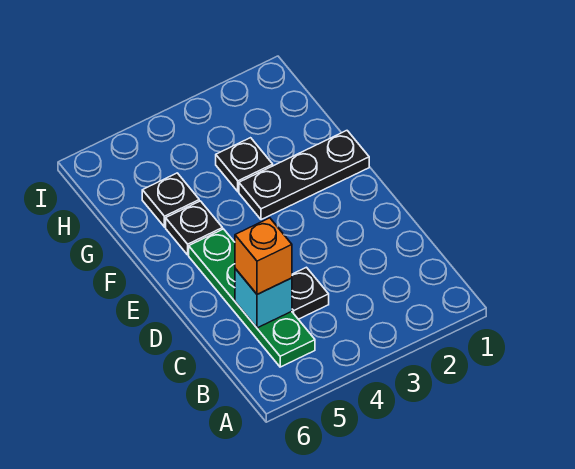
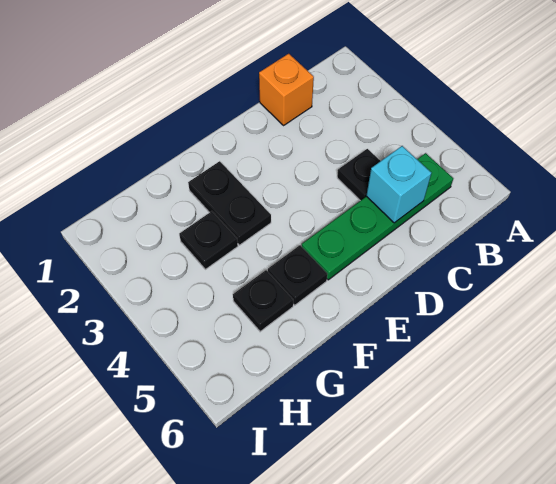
orange brick C5 level 3 -> orange brick C1 level 1
black plate F1:F3 level 1 -> black plate F2:F3 level 1

